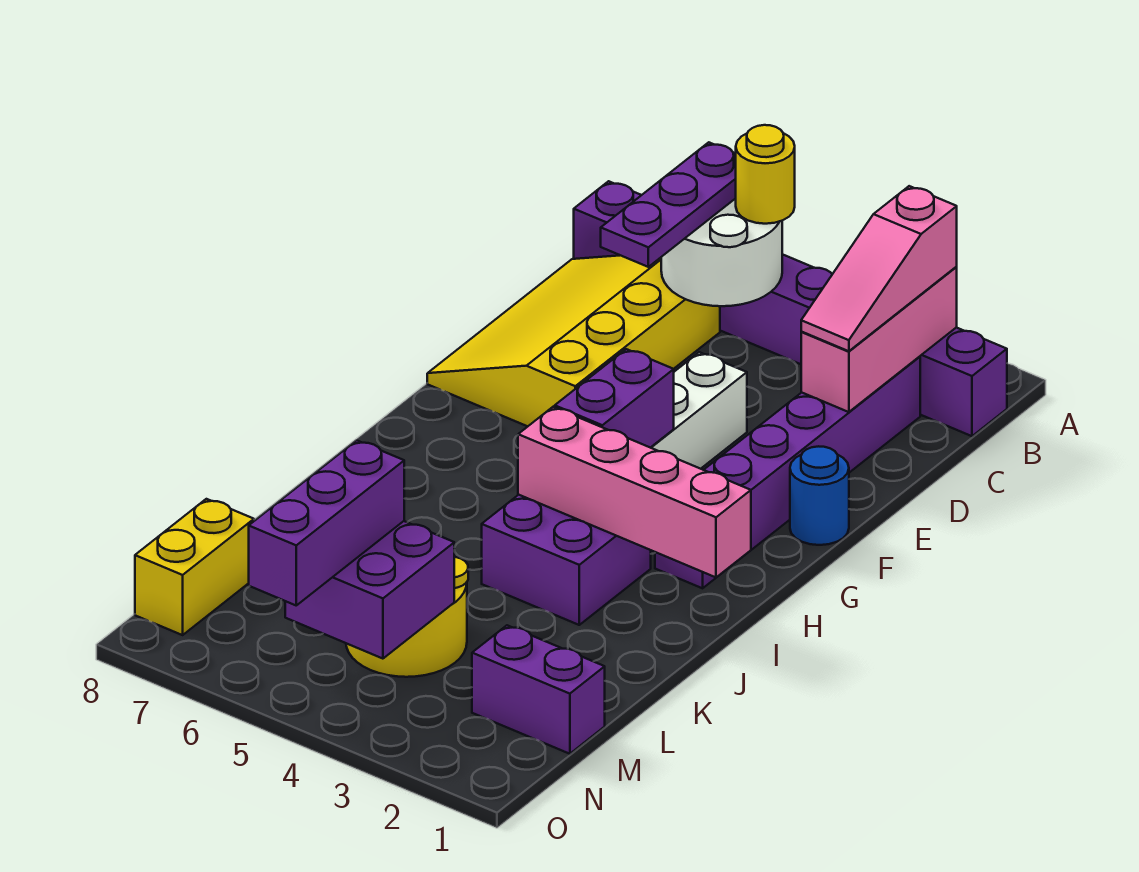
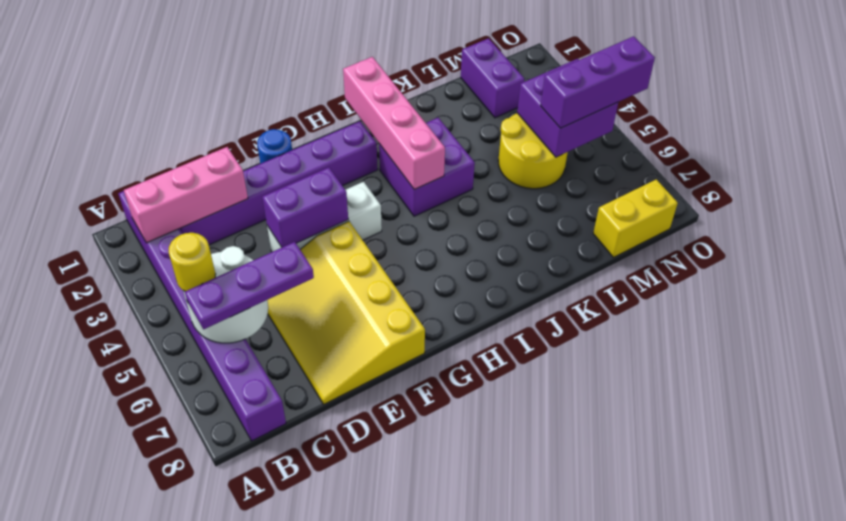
pink slope B2:D2 level 3 top B -> none
yellow slope C6:F8 level 1 top 6 -> yellow slope D5:F8 level 1 top F
purple brick G4:H4 level 2 -> purple brick E4:F4 level 2

